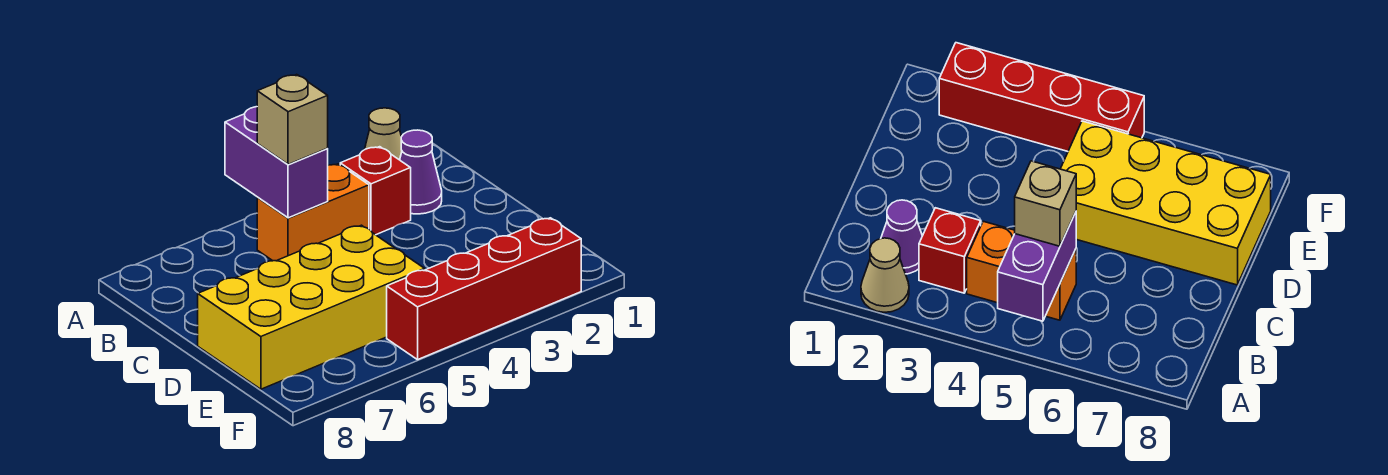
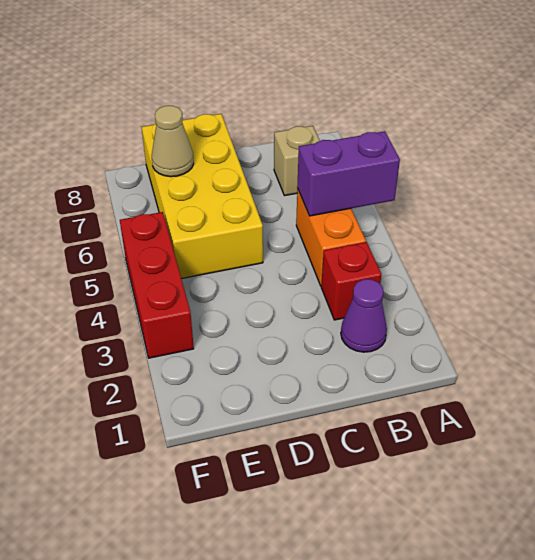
tan cone A2 level 1 -> tan cone E7 level 2
tan brick B5 level 3 -> tan brick B7 level 1
red brick F2:F5 level 1 -> red brick F3:F5 level 1

